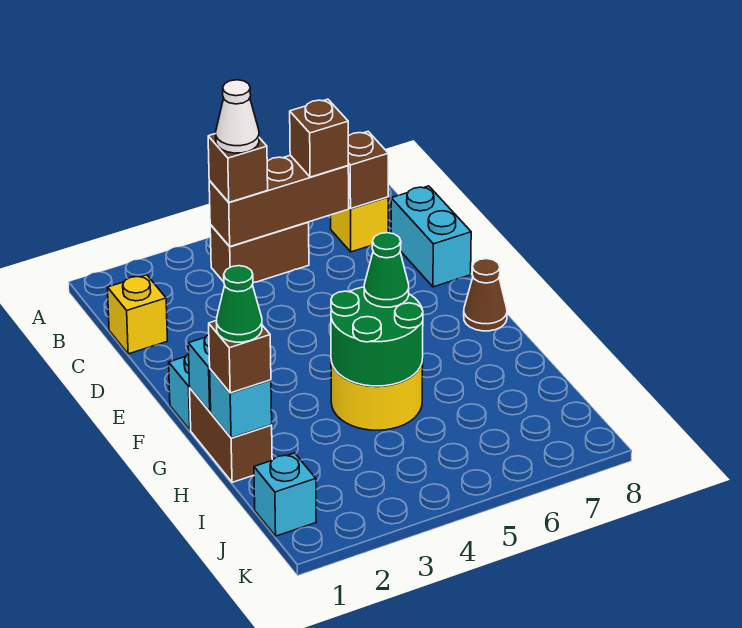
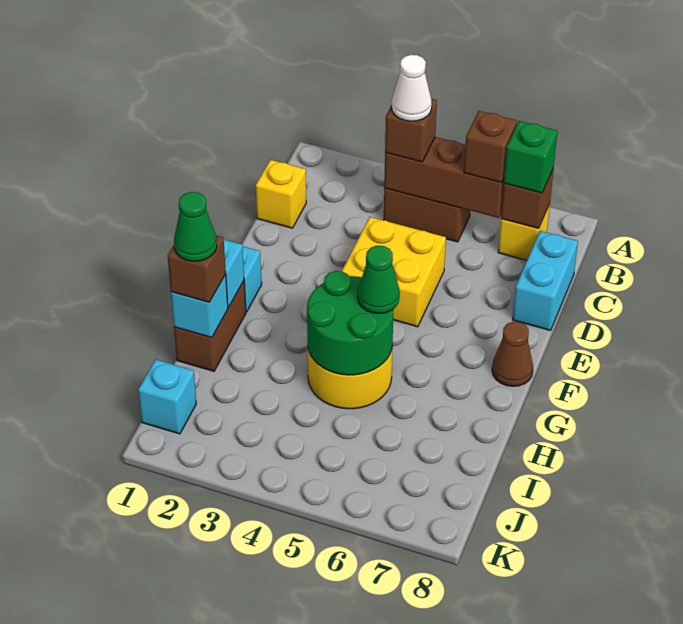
none -> green brick B7 level 3
none -> yellow brick D4:E5 level 1

